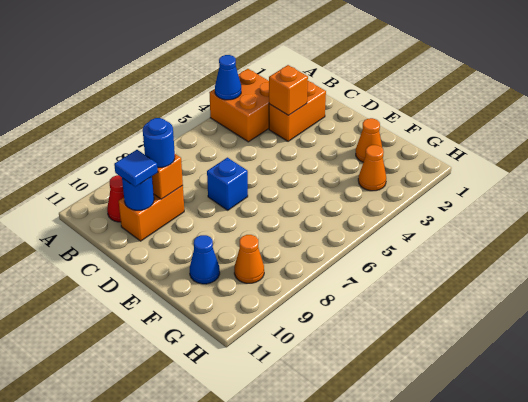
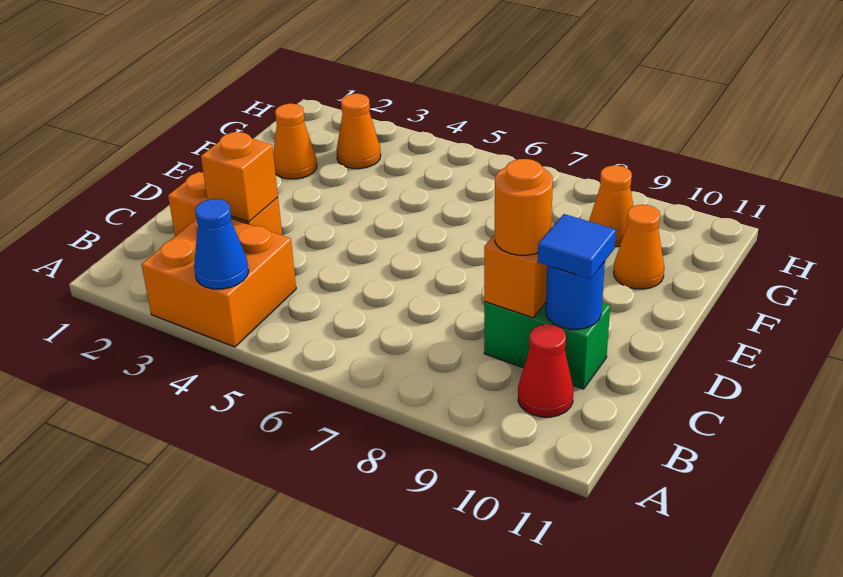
orange brick C9:C10 level 1 -> green brick C9:C10 level 1
blue round brick C9 level 3 -> orange round brick C9 level 3
blue brick D7 level 1 -> none
blue cone F10 level 1 -> orange cone F10 level 1

